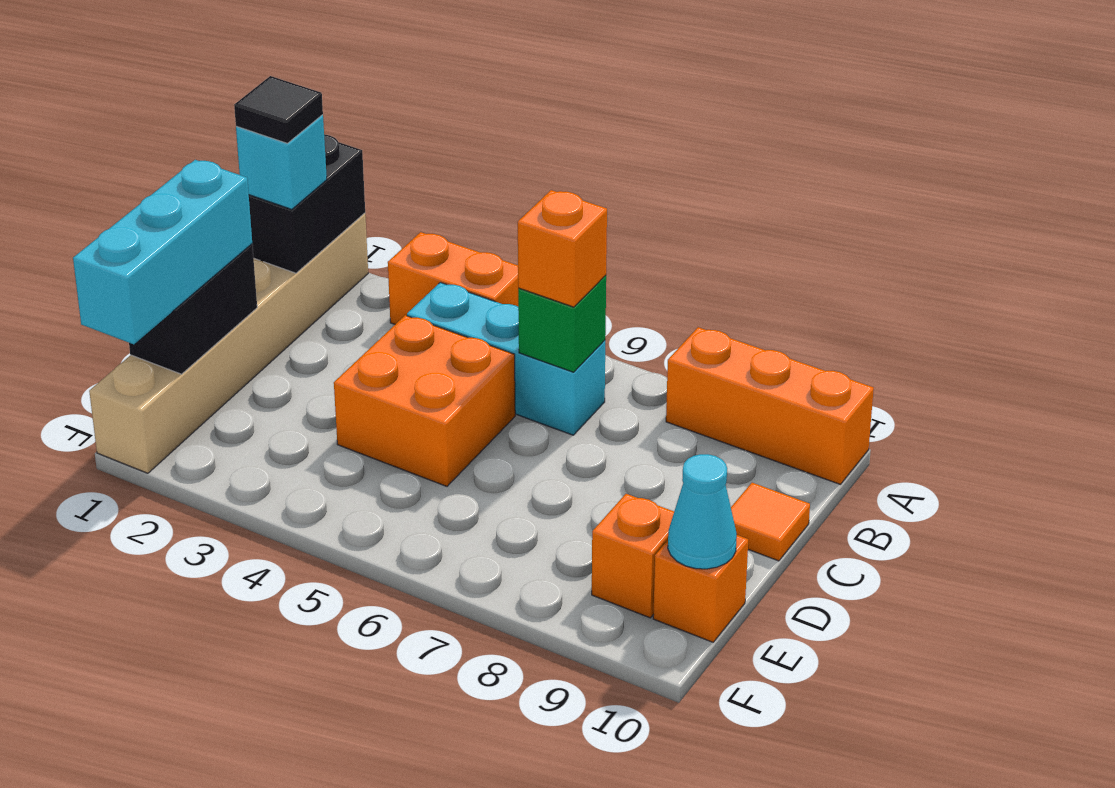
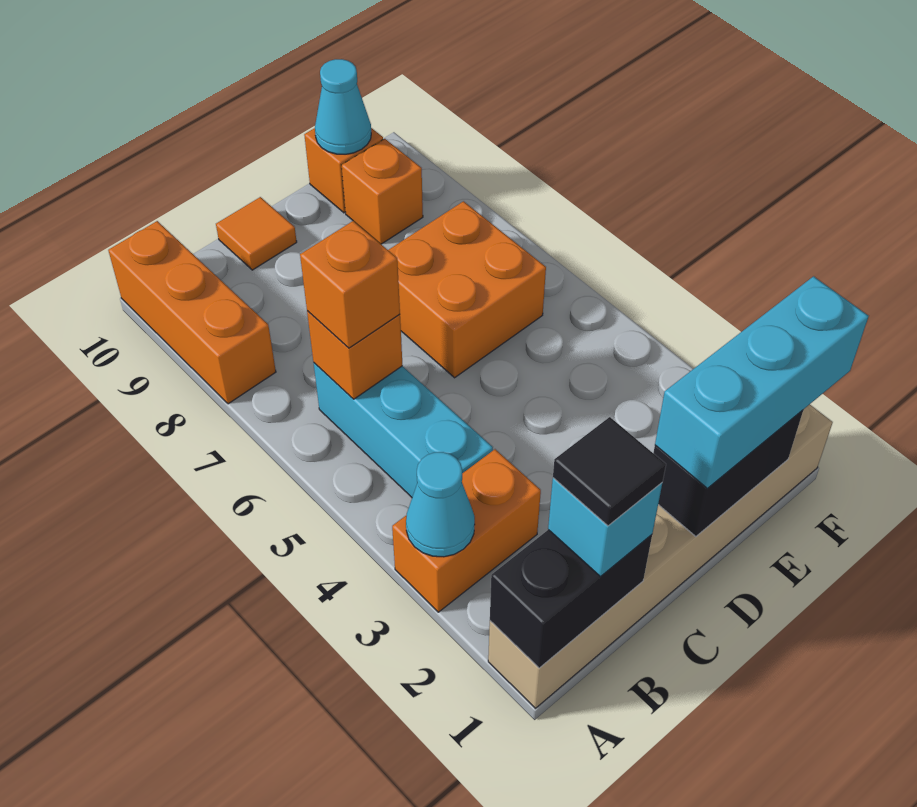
orange brick A3:A4 level 1 -> orange brick A3:B3 level 1
none -> cyan cone A3 level 2
green brick B6 level 2 -> orange brick B6 level 2
orange brick C4:D5 level 1 -> orange brick D6:E7 level 1

